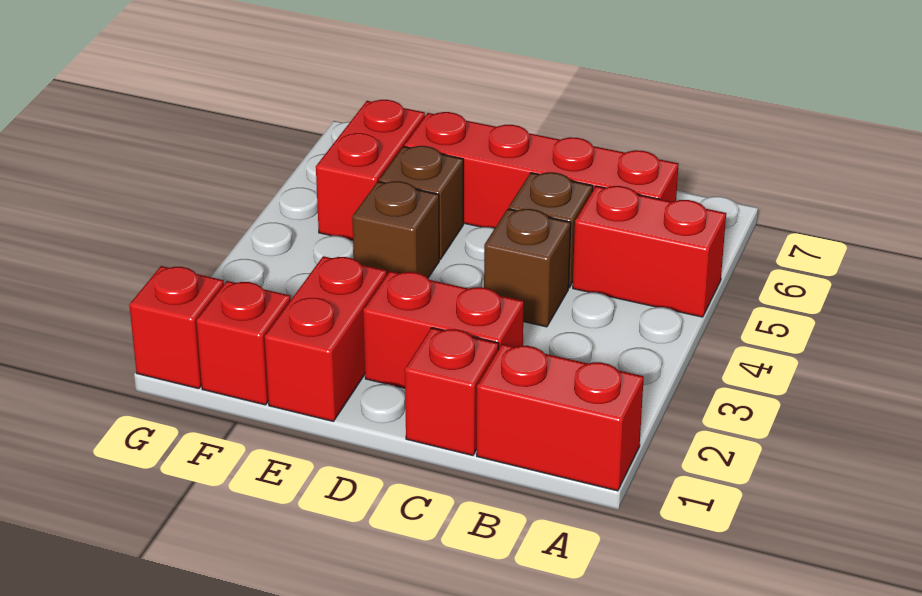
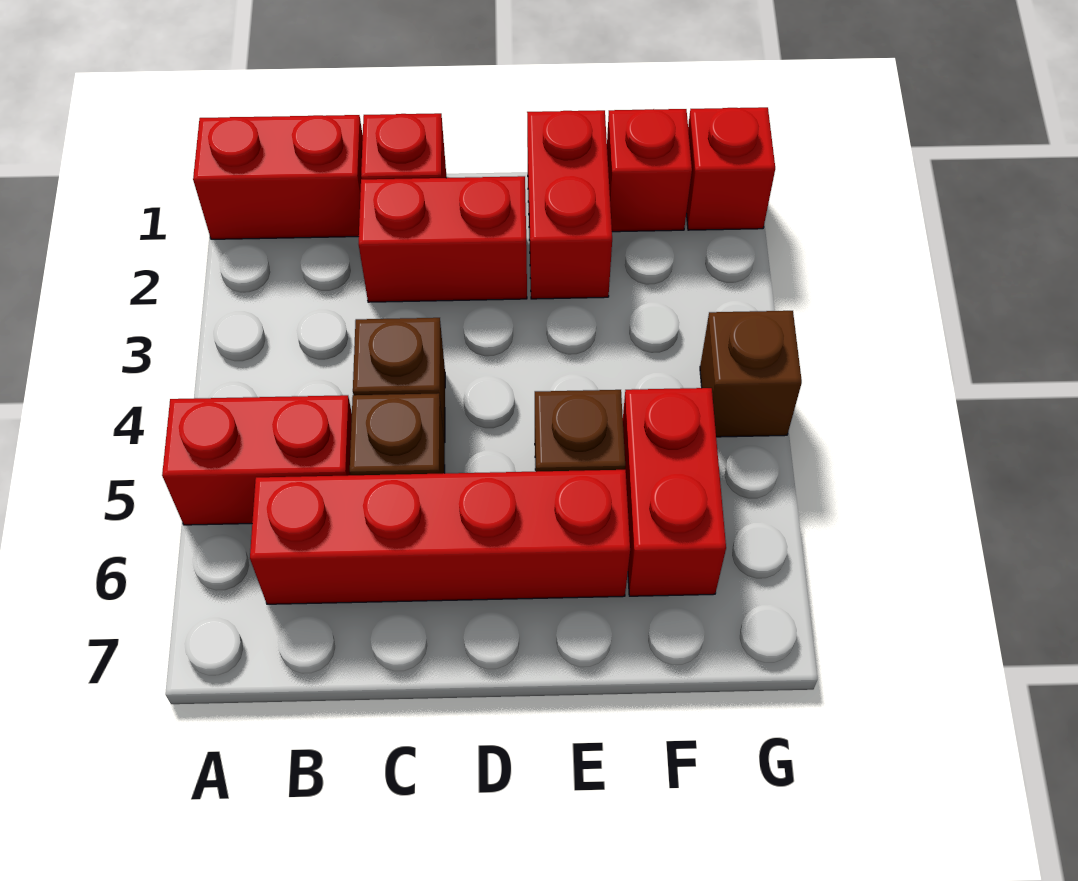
brown brick E4 level 1 -> brown brick G4 level 1

